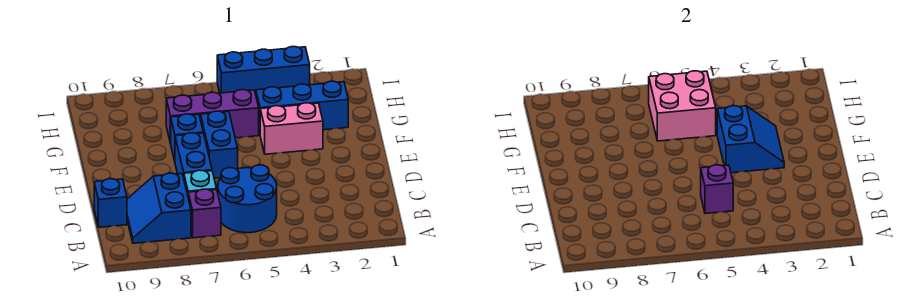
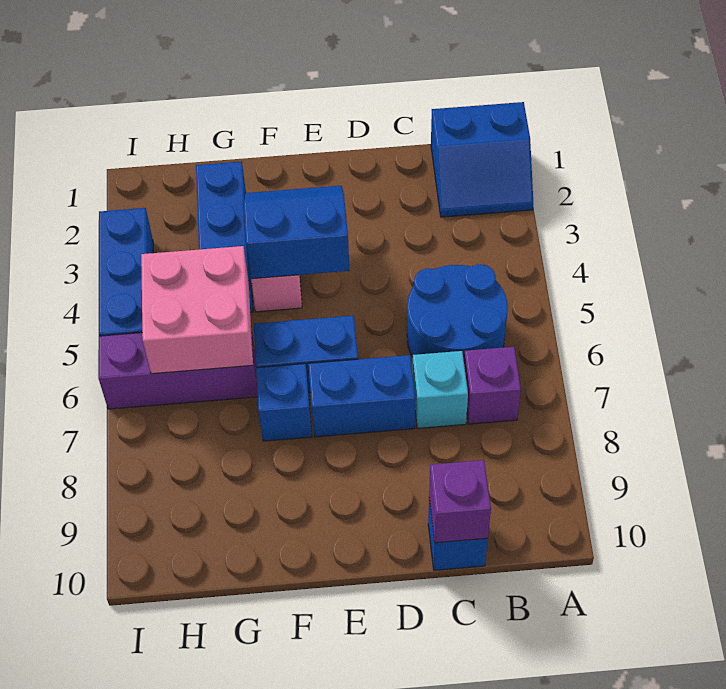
blue slope B8:C9 level 1 top 8 -> blue slope A1:B2 level 1 top 1
purple brick C5 level 2 -> purple brick C10 level 2
purple brick G5:G7 level 1 -> purple brick G6:I6 level 1

